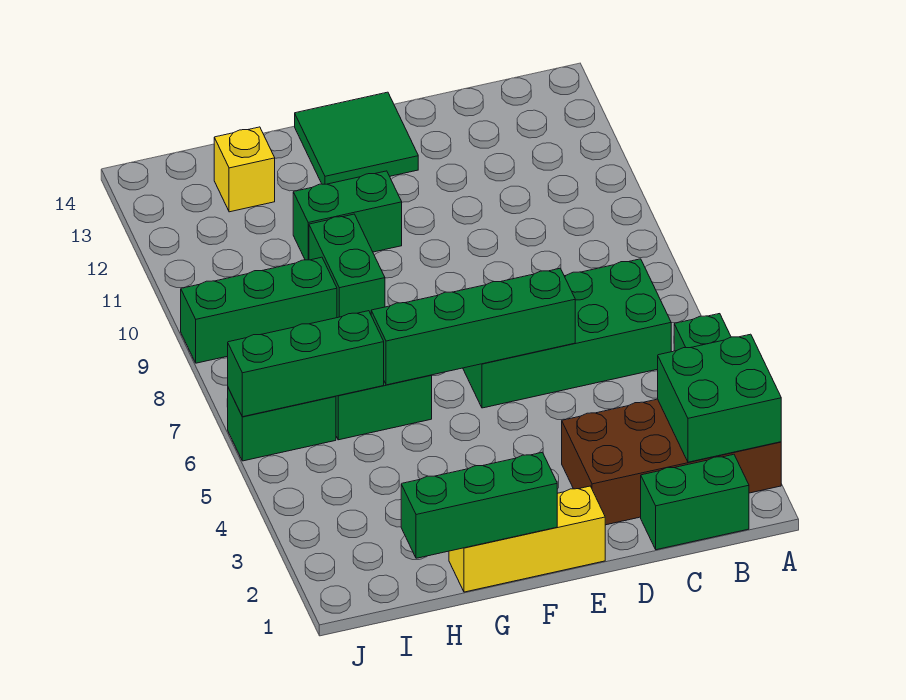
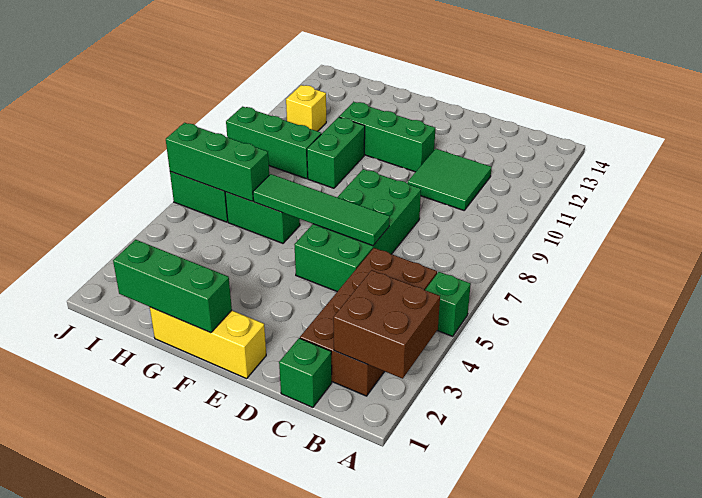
brown brick A2:D3 level 1 -> brown brick B2:C5 level 1
green brick A2:B3 level 2 -> brown brick A2:B3 level 2
green brick B1:C1 level 1 -> green brick C1 level 1
green brick B6:E7 level 1 -> green brick D5:E8 level 1
green brick D6:G6 level 2 -> green tile D6:G6 level 2
green tile E13:F14 level 1 -> green tile C10:D11 level 1
green brick F11:G11 level 1 -> green brick E11:G11 level 1
yellow brick H13 level 1 -> yellow brick I11 level 1

